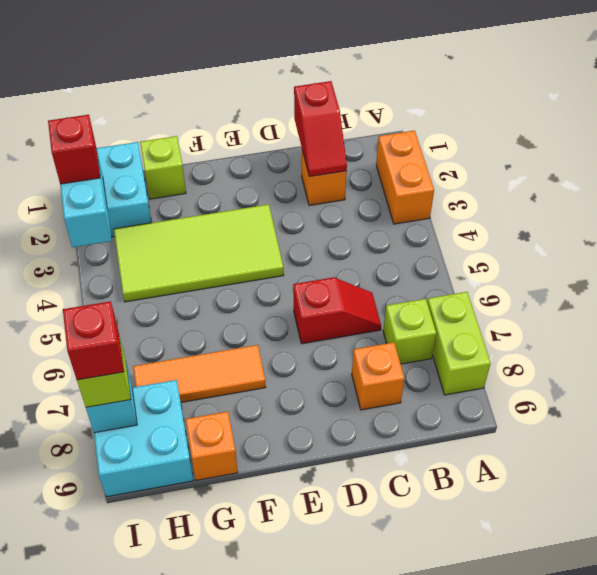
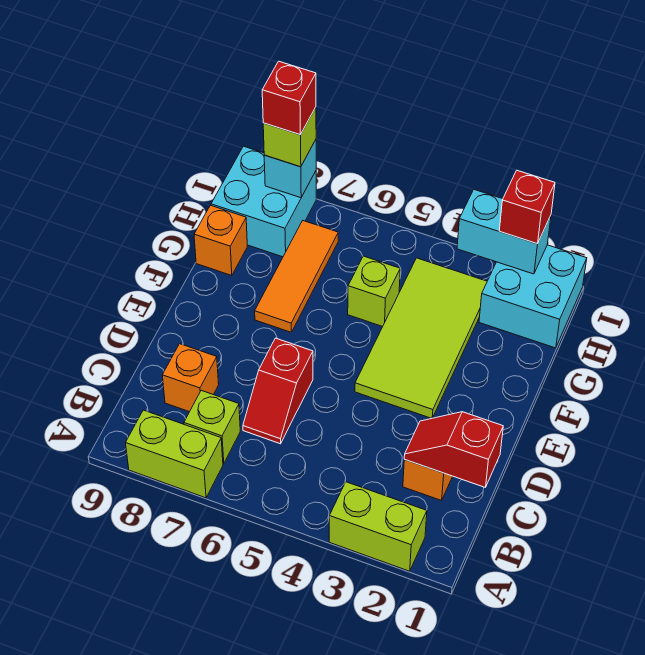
orange brick A2:A3 level 1 -> lime brick A2:A3 level 1
lime brick G1 level 1 -> lime brick G5 level 1

